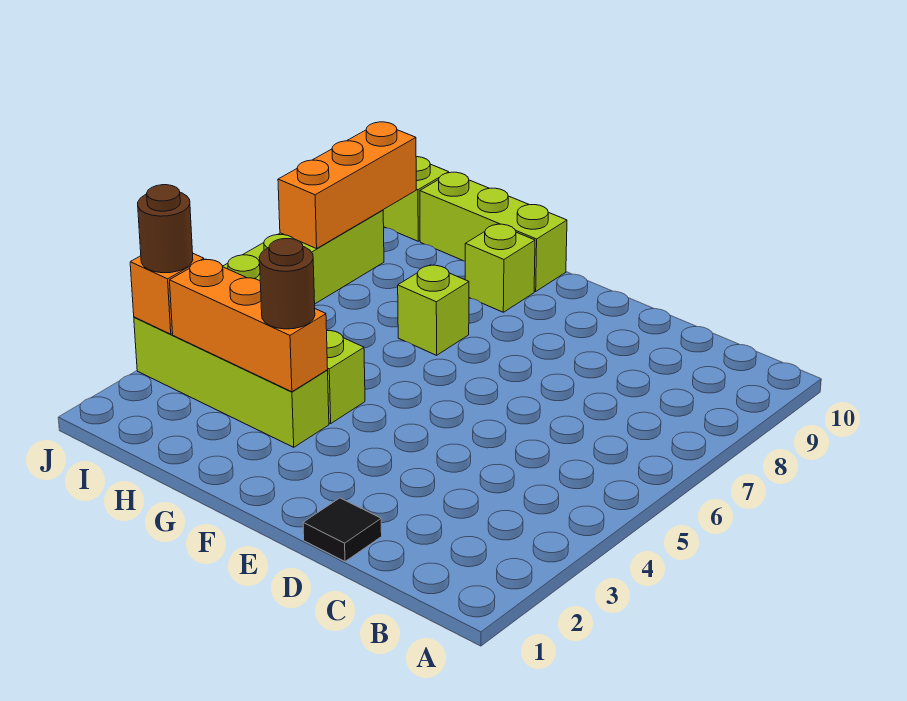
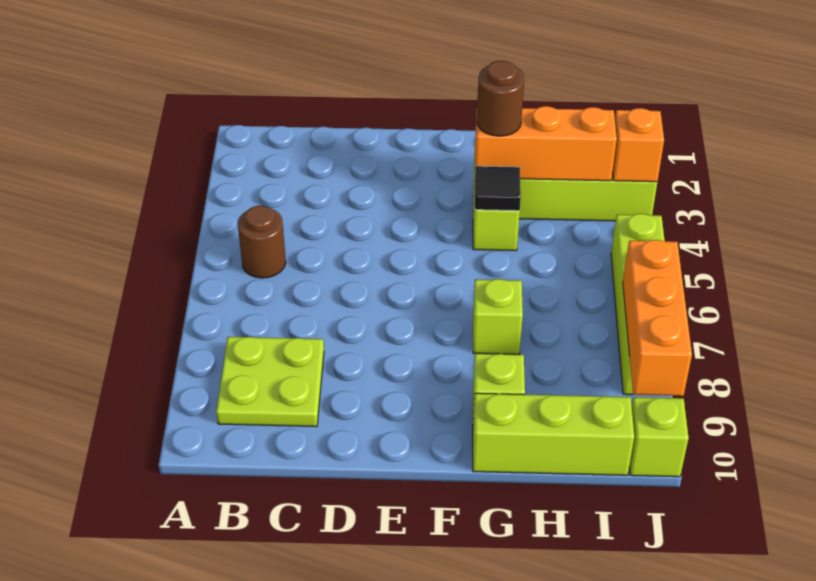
none -> lime plate B8:C9 level 1
black tile D1 level 1 -> black tile G4 level 2
brown round brick J3 level 3 -> brown round brick B5 level 1

